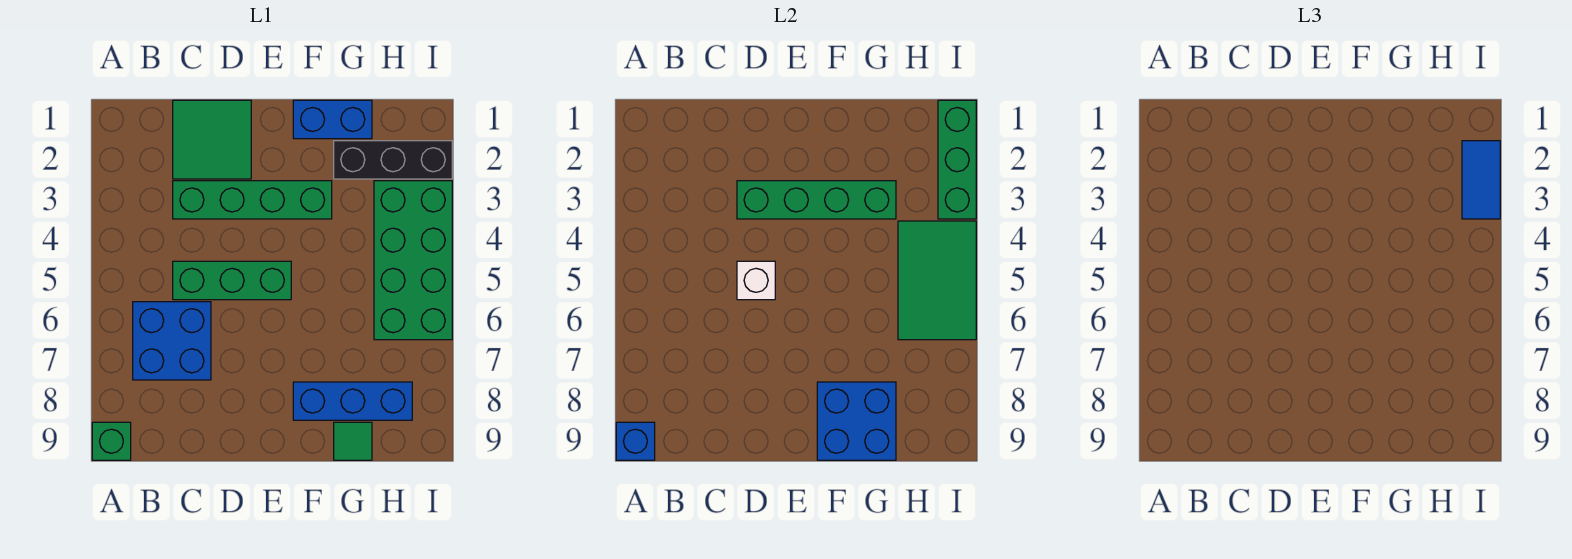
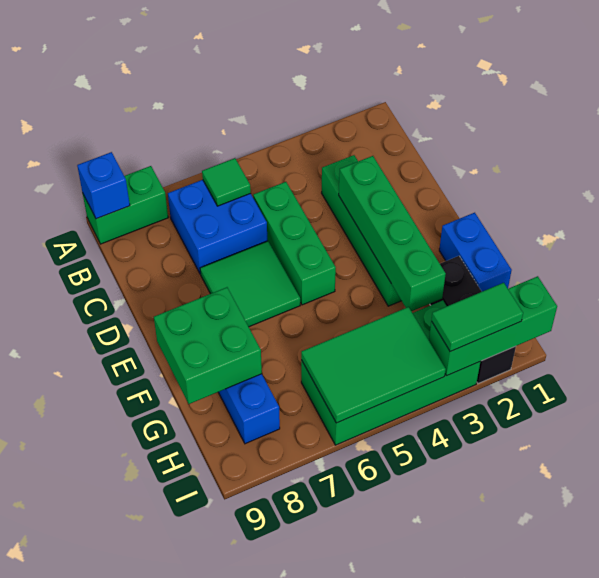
green brick A9 level 1 -> green brick A8:A9 level 1
green tile C1:D2 level 1 -> green tile D6:E7 level 1
white brick D5 level 2 -> none
blue brick F8:G9 level 2 -> green brick F8:G9 level 2
green tile G9 level 1 -> green tile B6 level 2
blue tile I2:I3 level 3 -> green tile I2:I3 level 3

